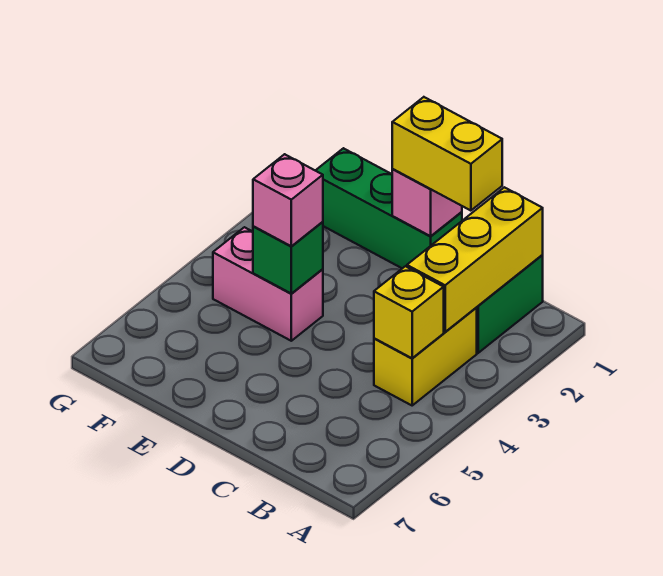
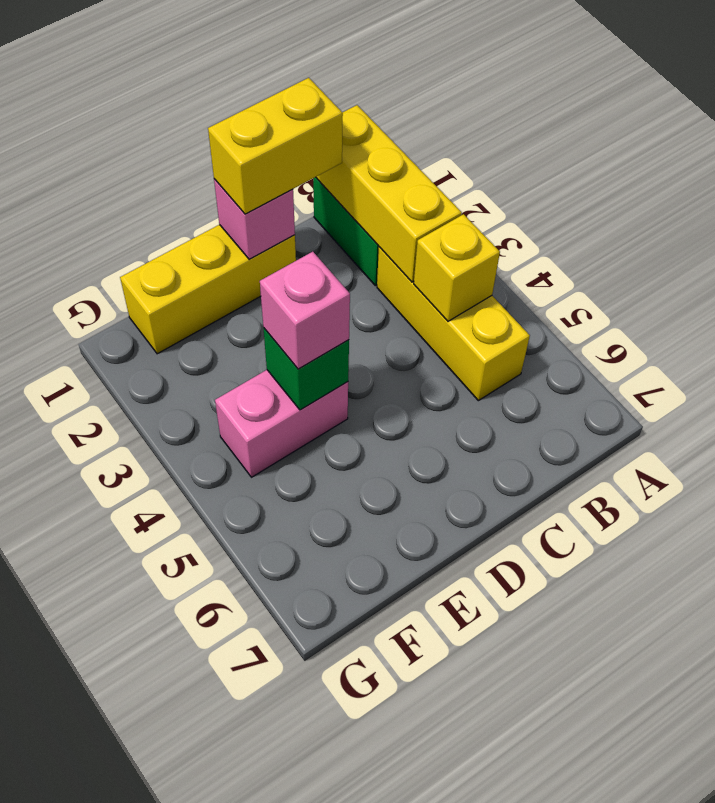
yellow brick B3:B4 level 1 -> yellow brick B3:B5 level 1
green brick D1:F1 level 1 -> yellow brick D1:F1 level 1

